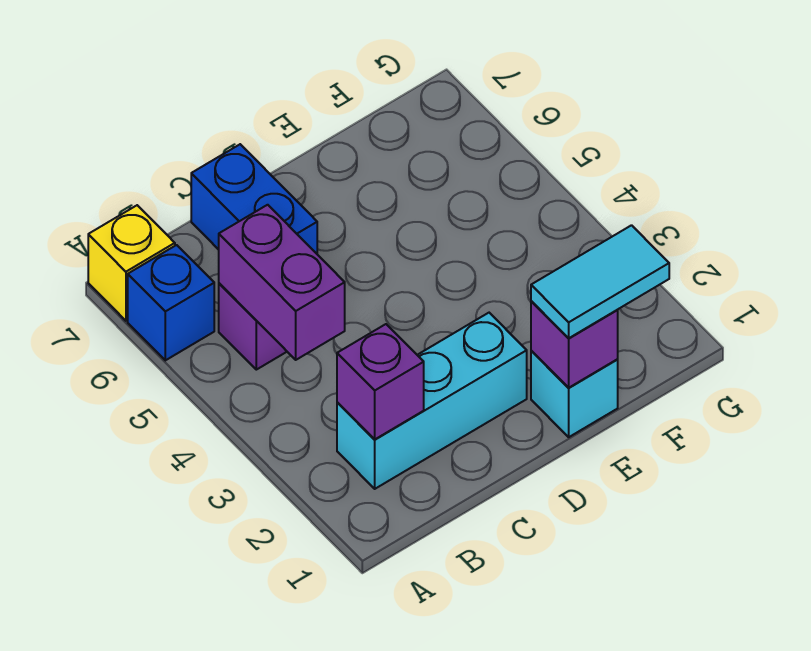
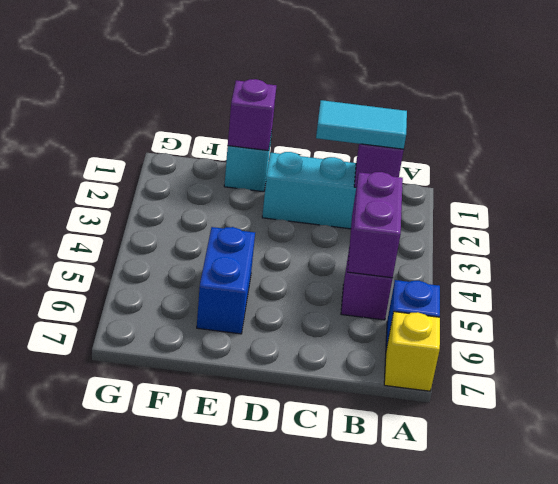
blue brick C6:C7 level 1 -> blue brick E5:E6 level 1
cyan tile E1:F1 level 3 -> cyan tile B2:C2 level 3

